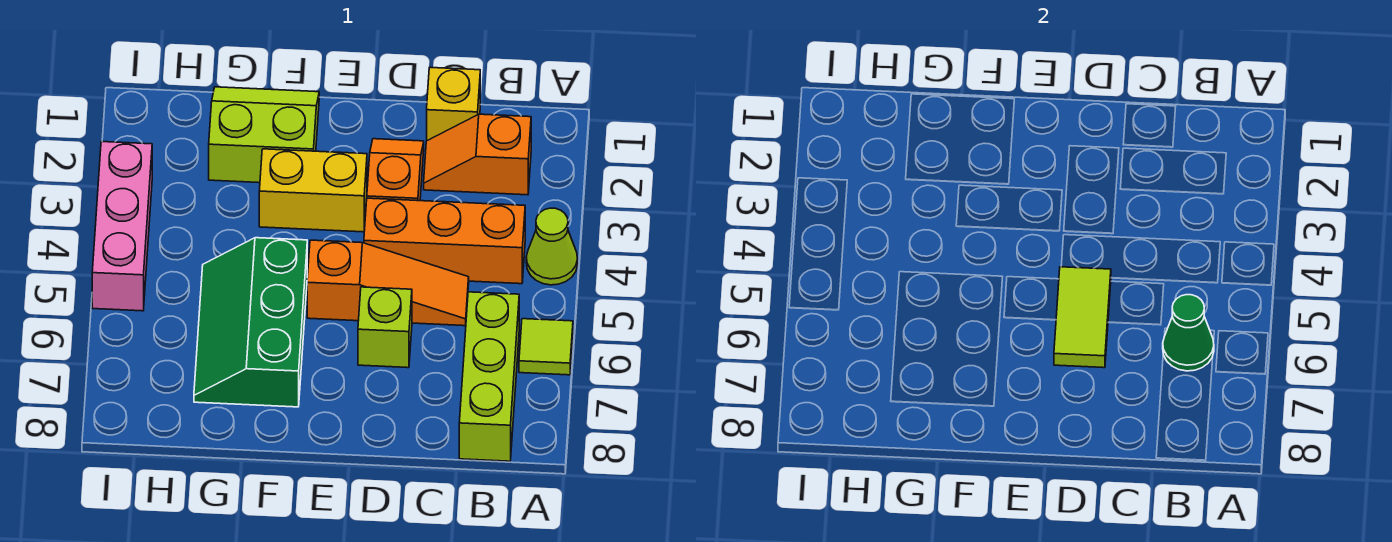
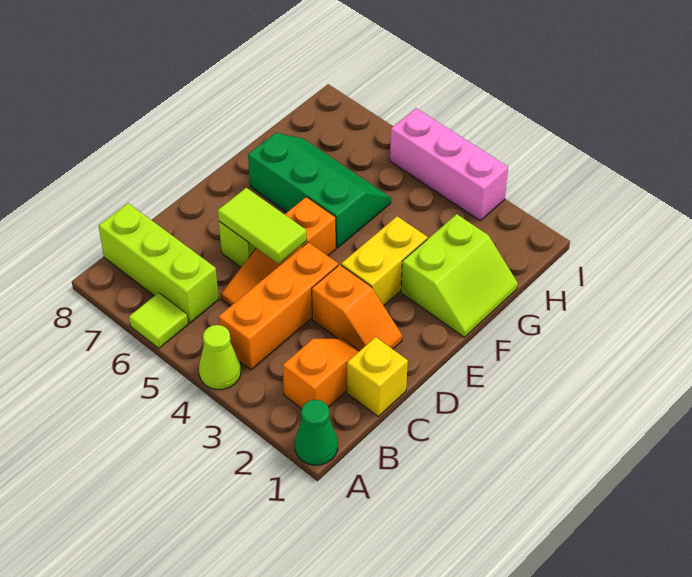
green cone B6 level 2 -> green cone A1 level 1

